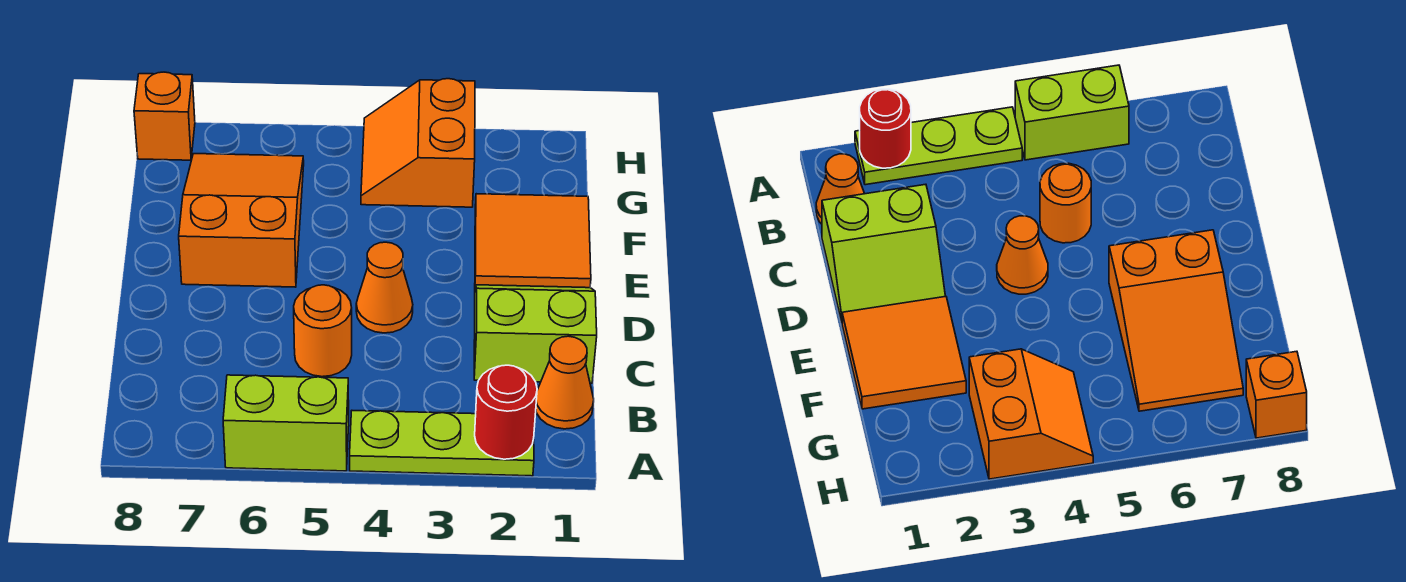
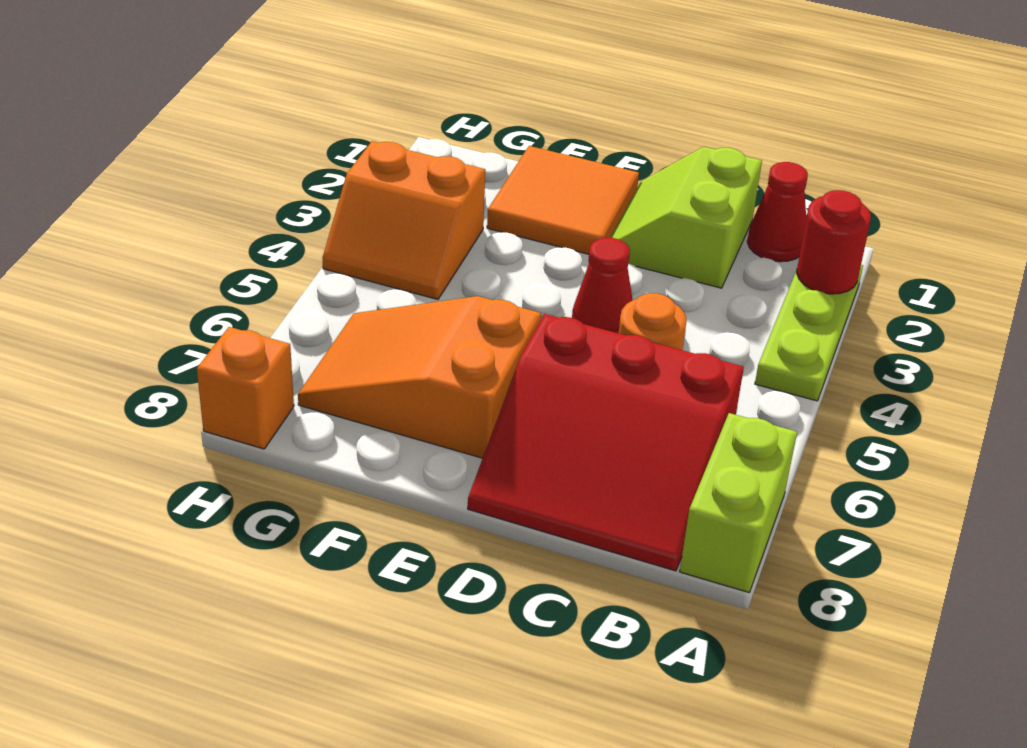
lime brick A5:A6 level 1 -> lime brick A7:A8 level 1
orange cone B1 level 1 -> red cone B1 level 1
none -> red slope B6:D8 level 1 top 6
orange cone D4 level 1 -> red cone D4 level 1

